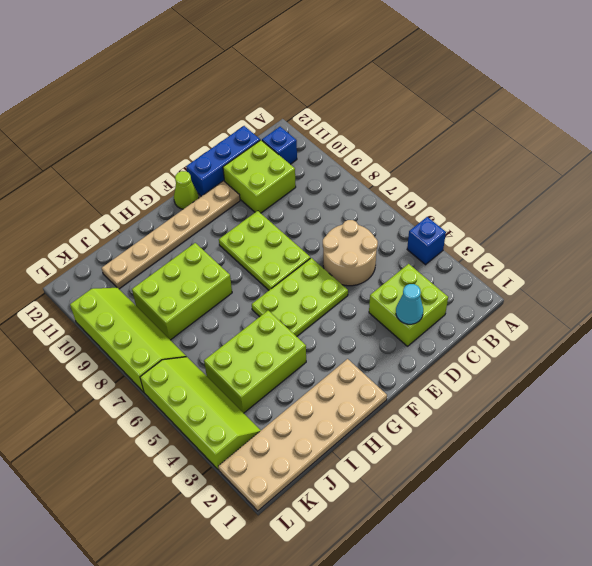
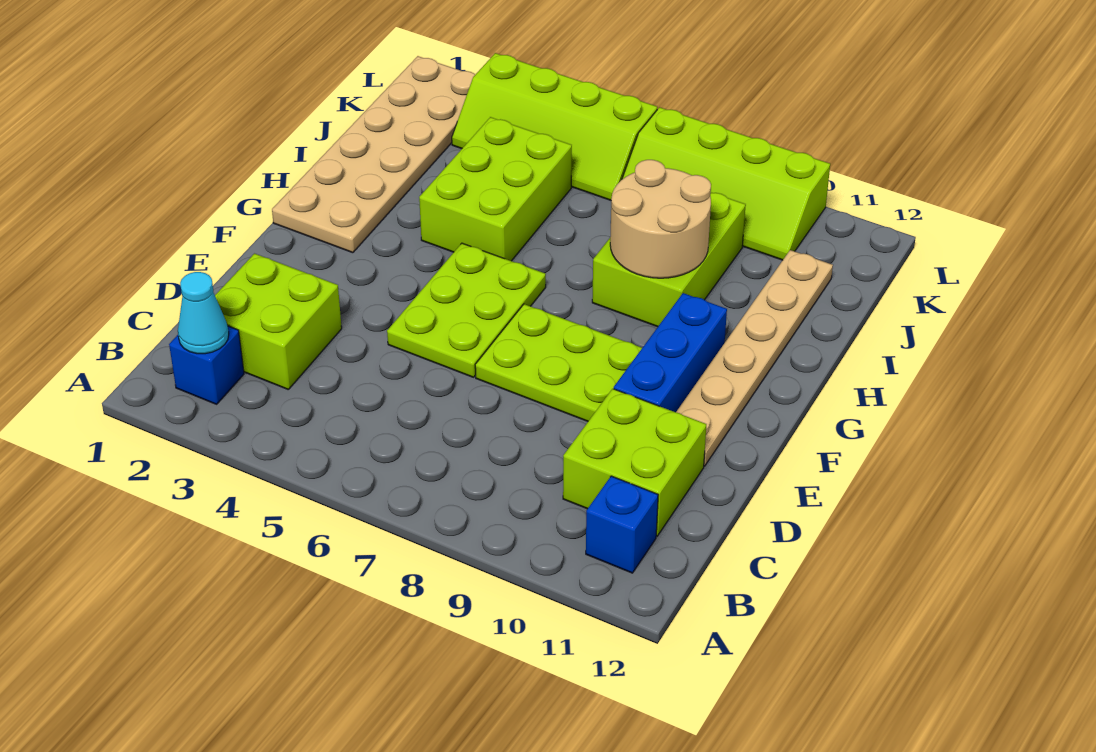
blue brick A4 level 1 -> blue brick B2 level 1
tan round brick C5:D6 level 1 -> tan round brick H8:I9 level 2
blue brick C12:E12 level 1 -> blue brick E10:G10 level 1
cyan cone D2 level 2 -> cyan cone B2 level 2
lime cone F12 level 1 -> none

